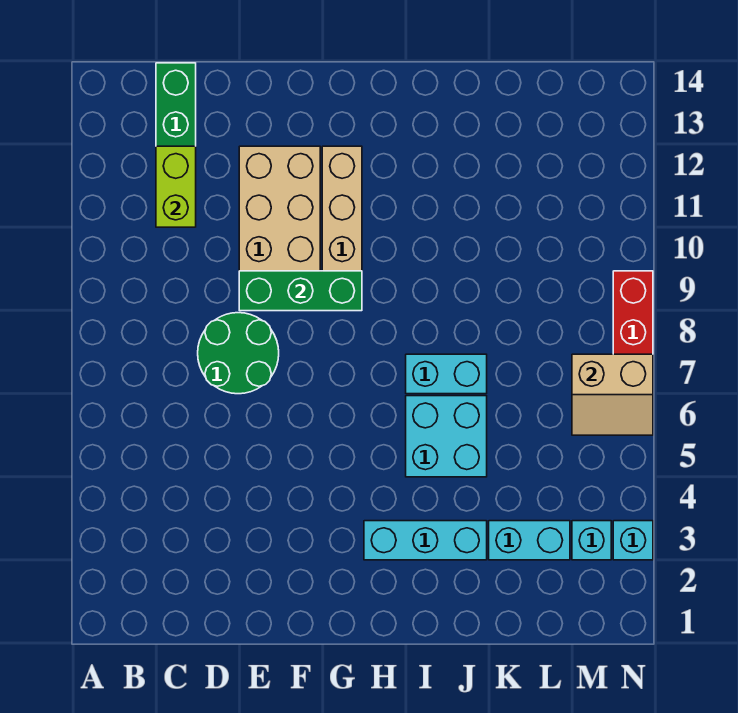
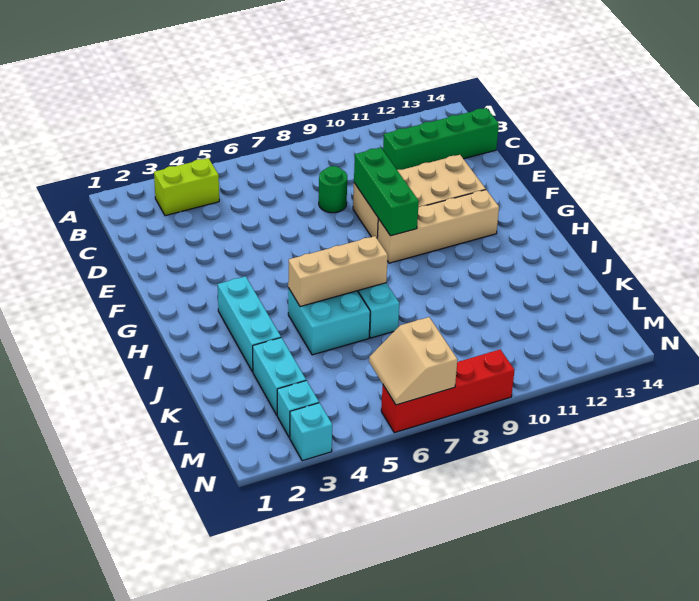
lime brick C11:C12 level 2 -> lime brick B3:B4 level 1
green round brick D7:E8 level 1 -> green round brick D8 level 1
none -> tan brick I5:I7 level 2

